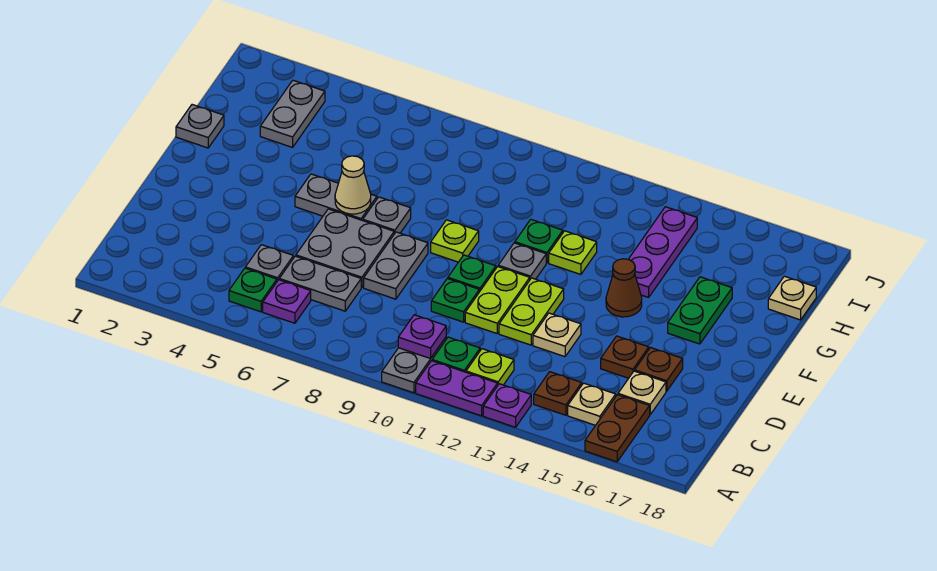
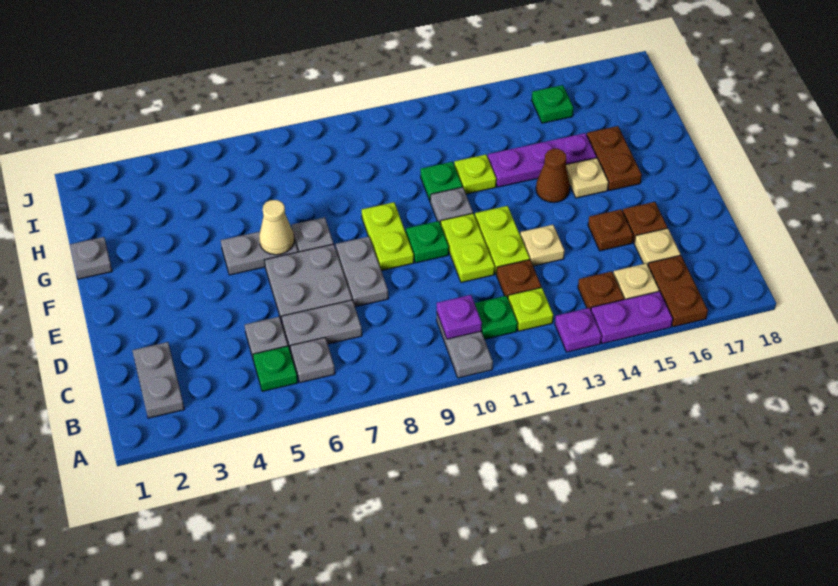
purple plate A11:A12 level 1 -> purple plate A14:A15 level 1
purple plate B6 level 1 -> grey plate B6 level 1
none -> brown plate C12 level 1
green plate D10 level 1 -> green plate I15 level 1
lime plate F9 level 1 -> lime plate E9:F9 level 1
green plate F16:G16 level 1 -> brown plate F16:G16 level 1
purple plate G14:I14 level 1 -> purple plate G13:G15 level 1
grey plate H3:I3 level 1 -> grey plate B2:C2 level 1
tan plate H18 level 1 -> tan plate F15 level 1

